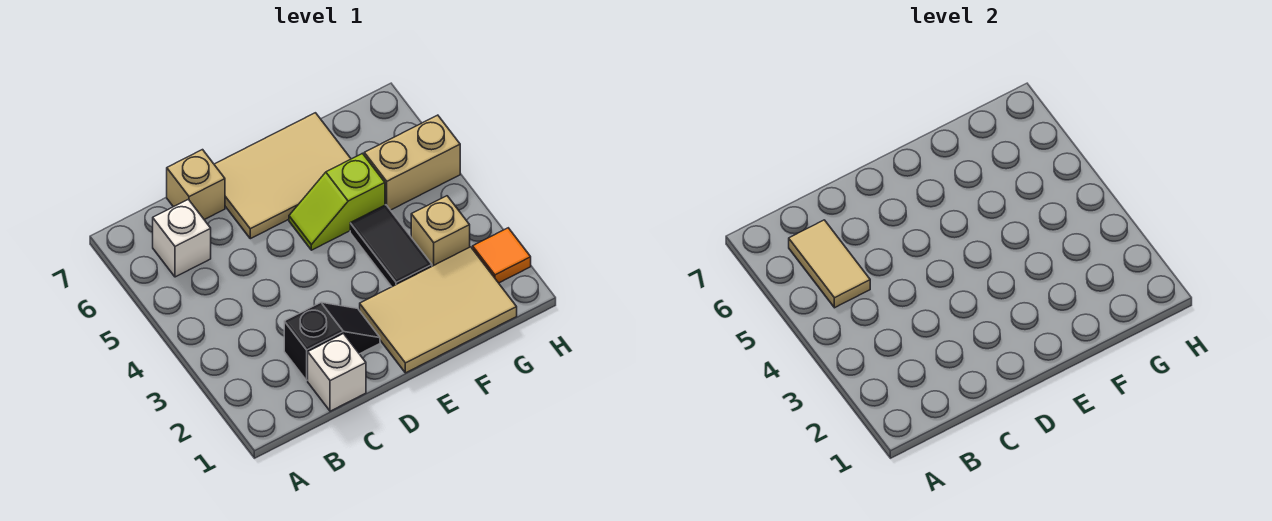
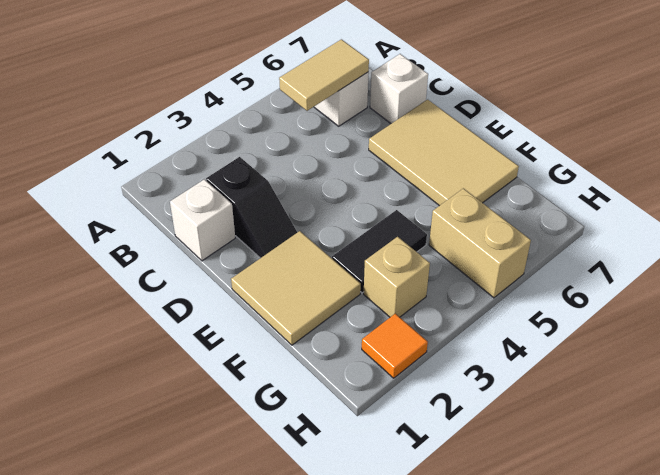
tan brick C7 level 1 -> white brick C7 level 1
tan tile E1:G2 level 1 -> tan tile E1:F2 level 1
lime slope E5:F5 level 1 top F -> none

